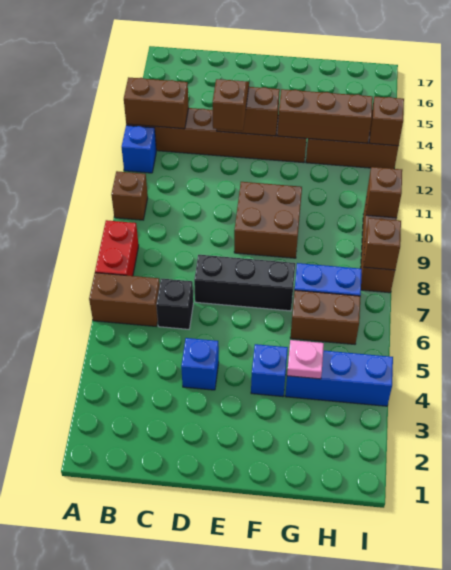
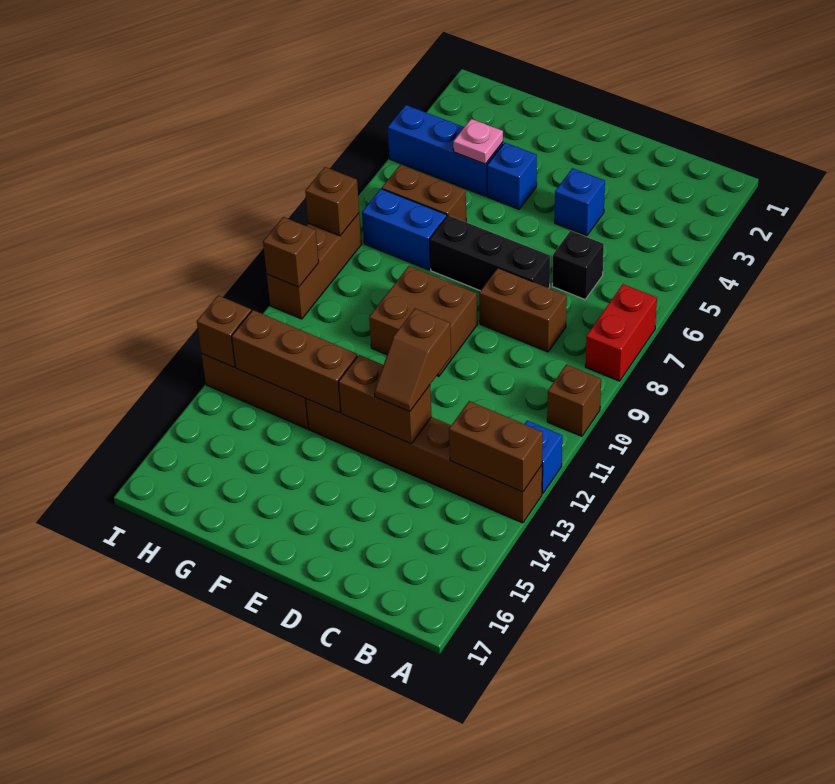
brown brick A6:B6 level 1 -> brown brick C8:D8 level 1

